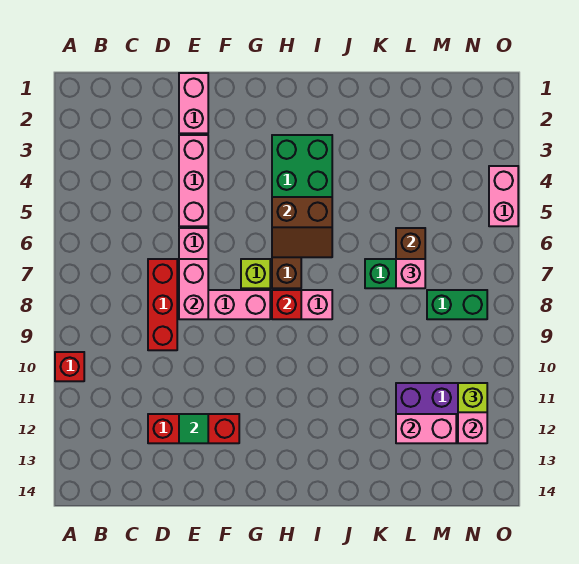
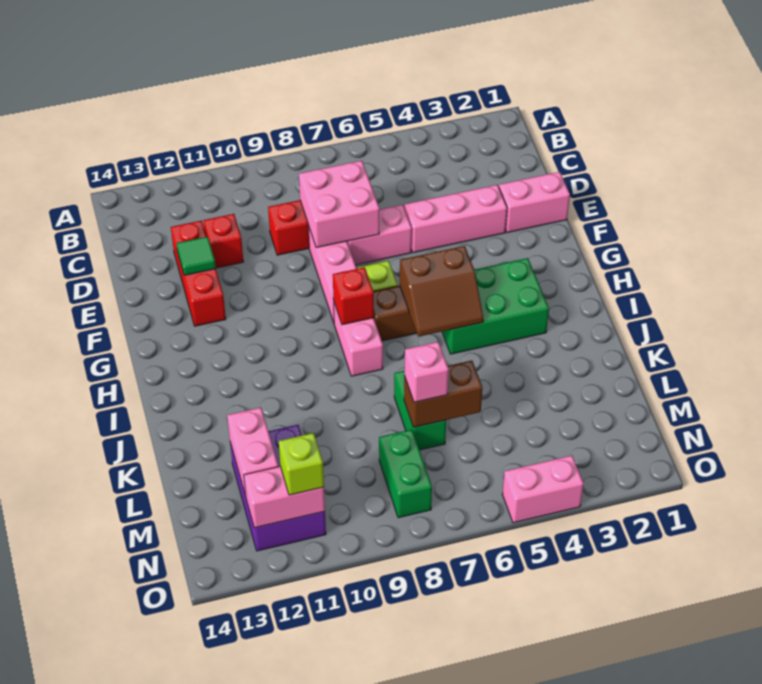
red brick A10 level 1 -> red brick D11 level 1
pink brick E7:E8 level 2 -> pink brick D7:E8 level 2
brown slope H5:I6 level 2 top 5 -> brown slope H5:I6 level 2 top H

